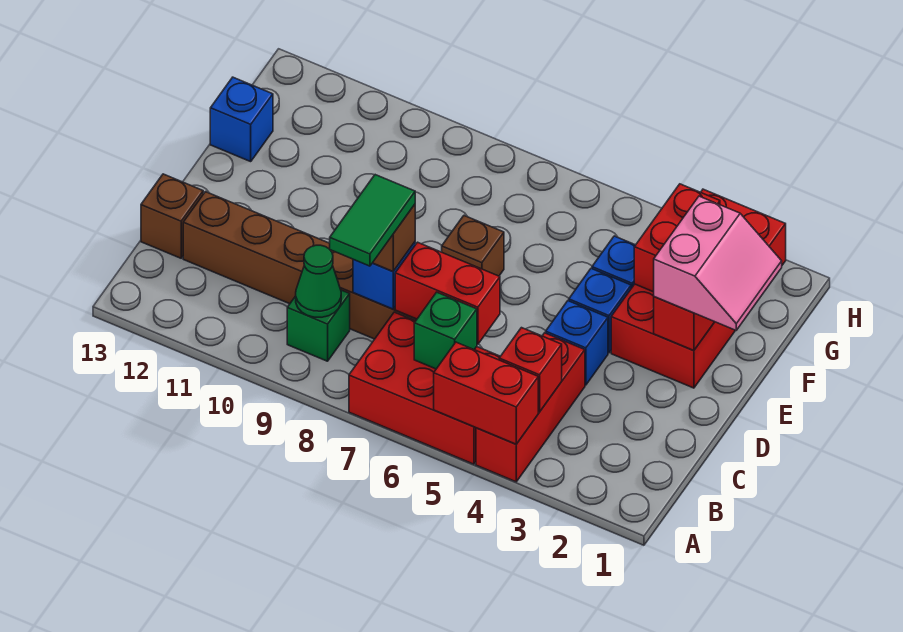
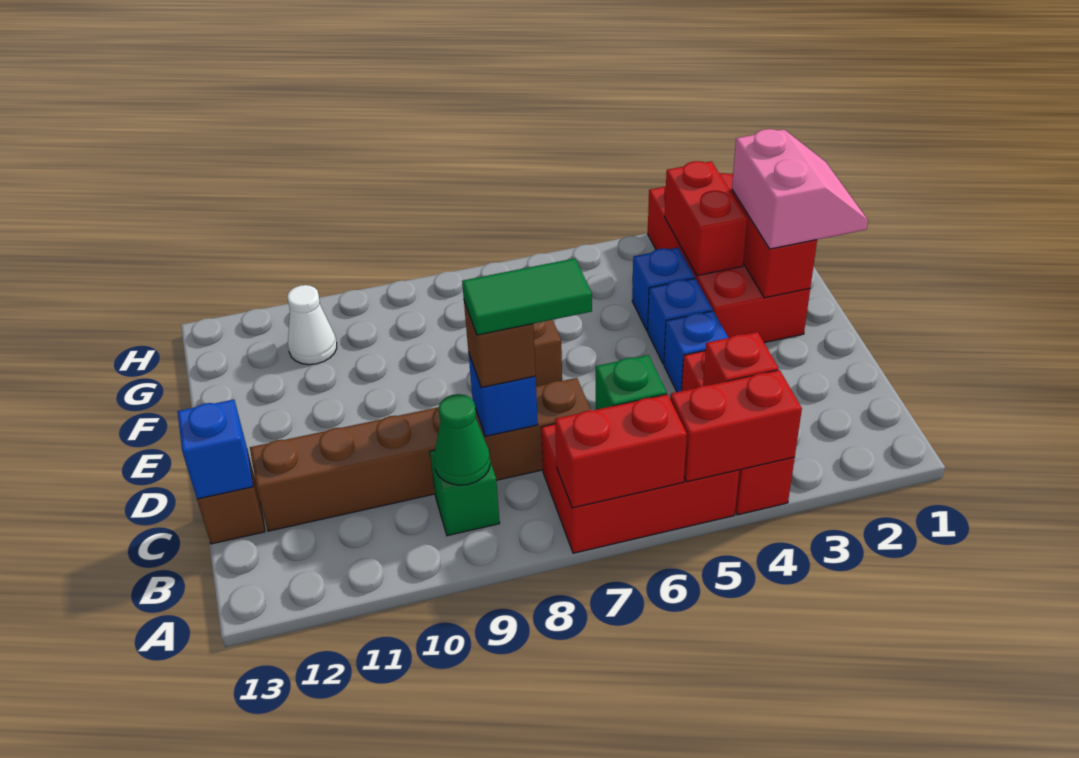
green tile B8:C8 level 4 -> green tile C7:C8 level 4
red brick C6:C7 level 2 -> red brick A6:A7 level 2
blue brick F13 level 1 -> blue brick C13 level 2
none -> white cone G11 level 1

